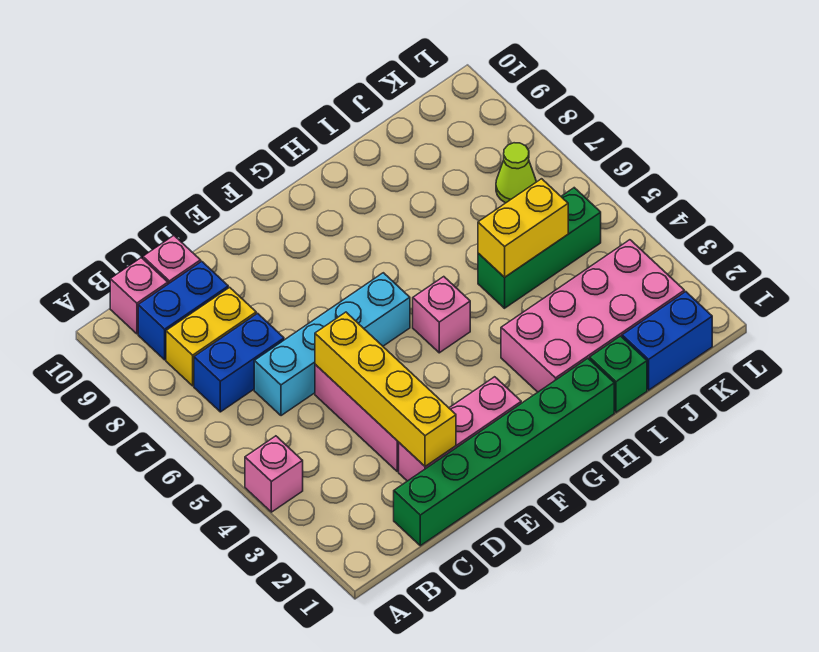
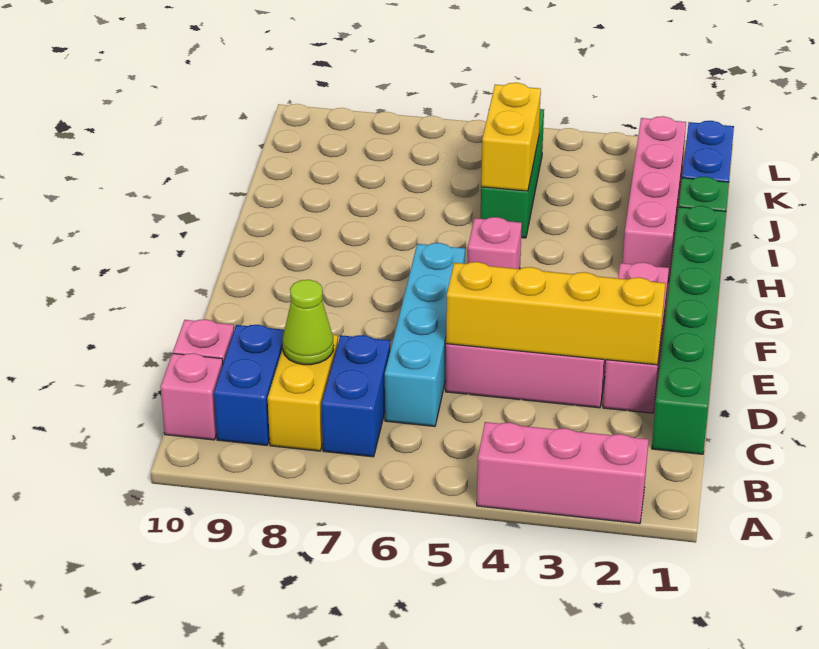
pink brick A4 level 1 -> pink brick A2:A4 level 1
pink brick H2:K3 level 1 -> pink brick H2:K2 level 1
lime cone K7 level 1 -> lime cone C8 level 2

